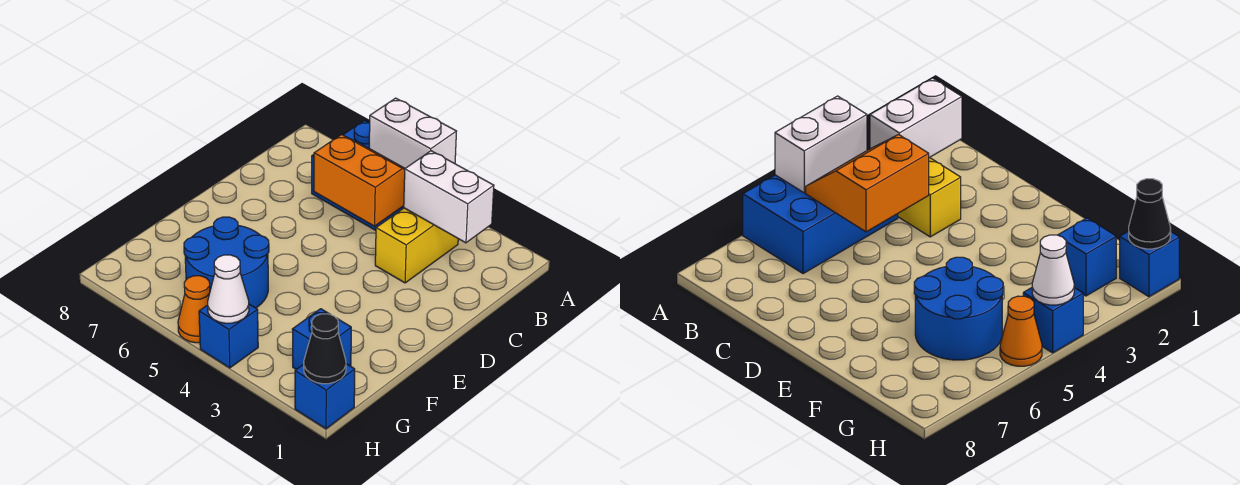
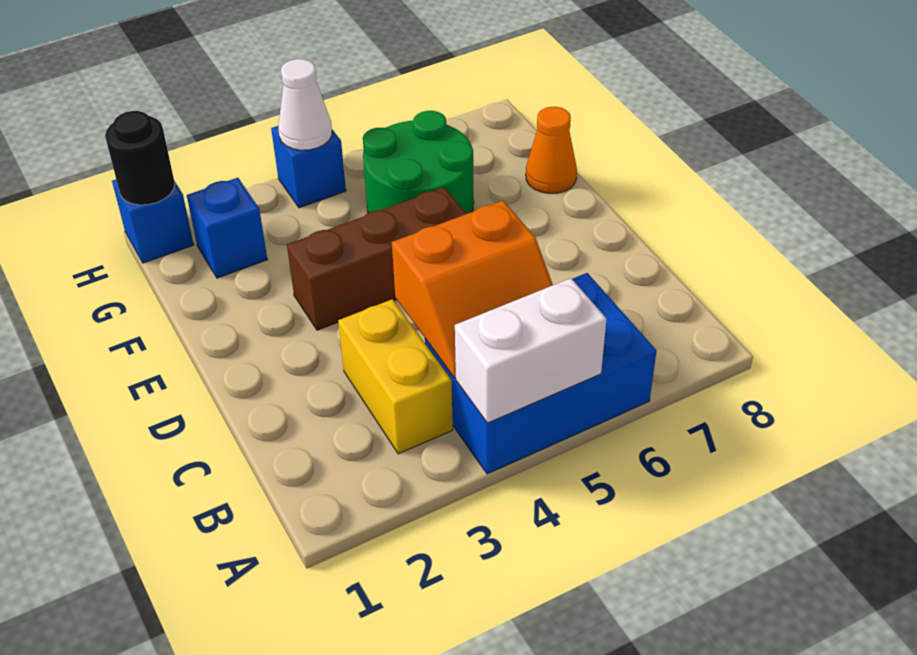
white brick B2:B3 level 2 -> none
none -> brown brick E3:E5 level 1
blue round brick F5:G6 level 1 -> green round brick F5:G6 level 1
black cone H1 level 2 -> black round brick H1 level 2
orange cone H5 level 1 -> orange cone F8 level 1

